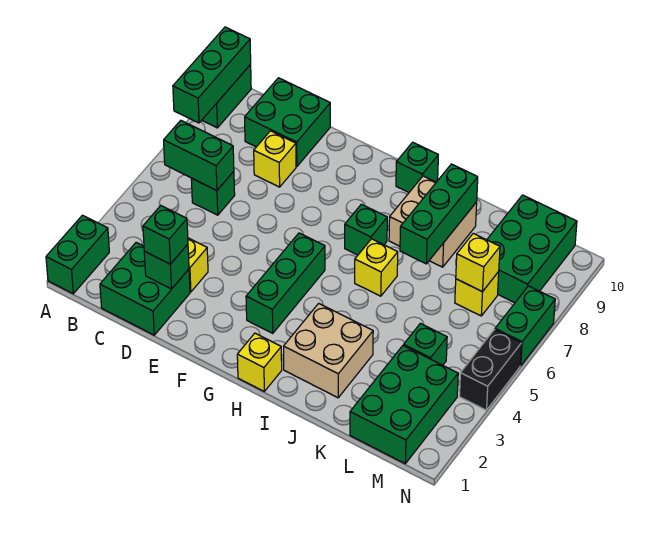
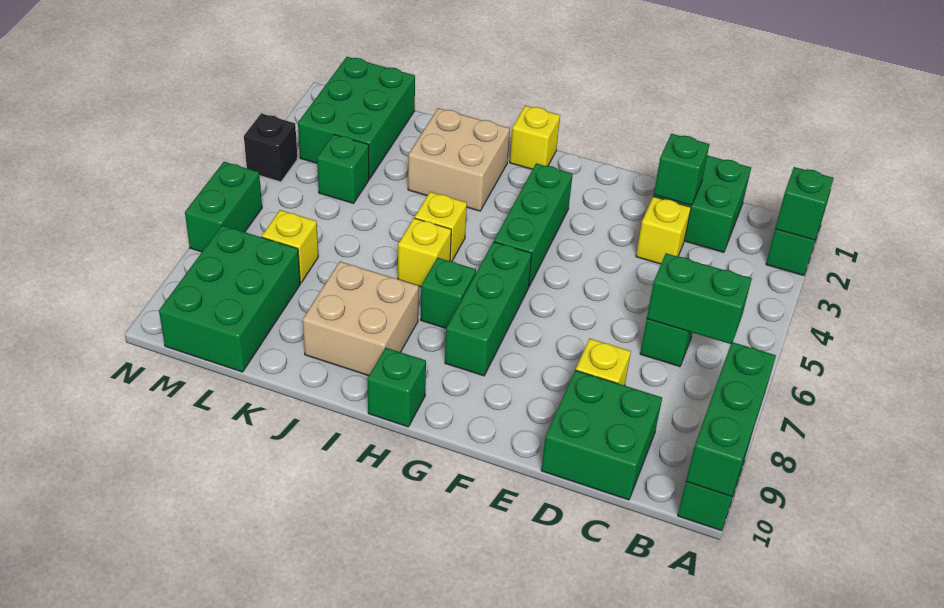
green brick D2 level 3 -> green brick A2 level 2
green brick J7:J9 level 2 -> green brick G6:G8 level 1
yellow brick L7 level 2 -> yellow brick I5 level 1
black brick N4:N5 level 1 -> black brick N4 level 1

